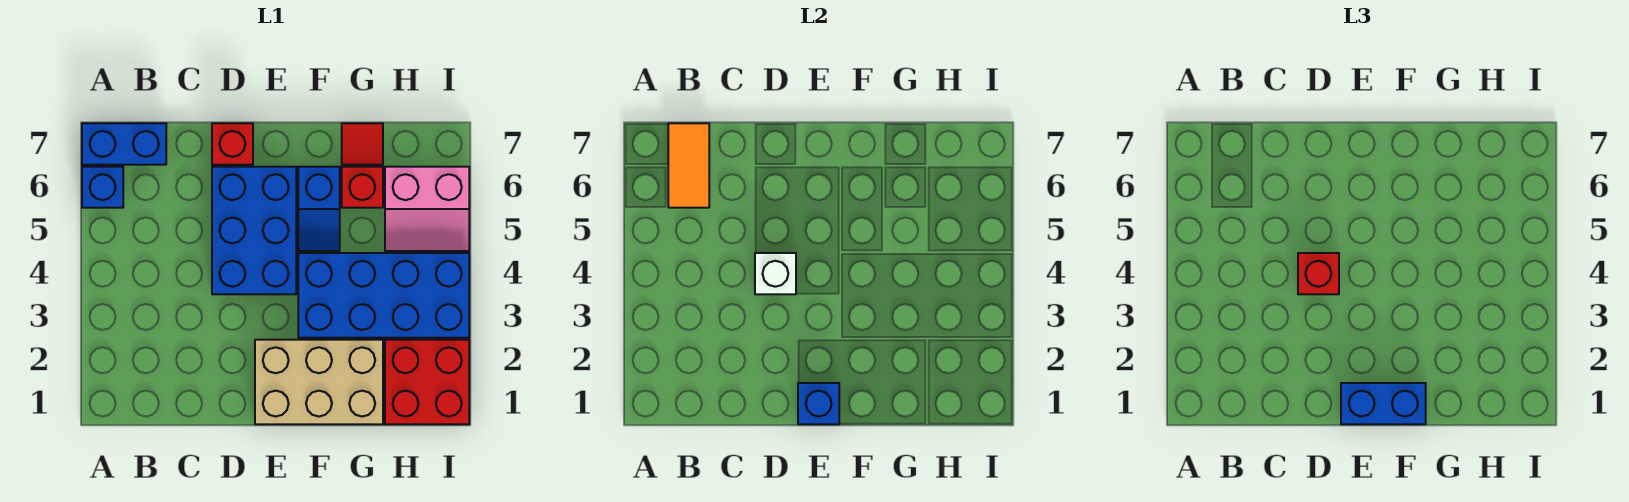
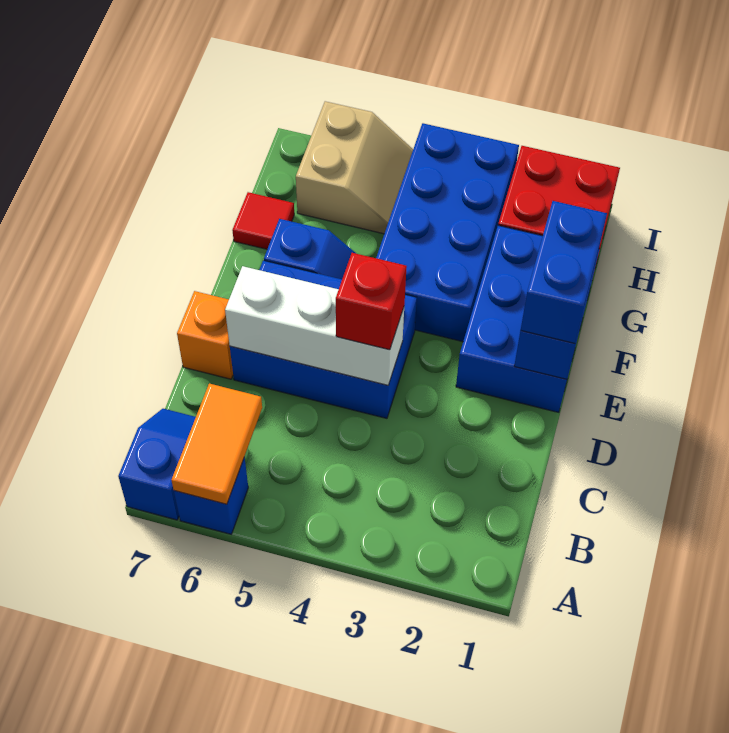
blue brick A7:B7 level 1 -> blue slope A7:B7 level 1 top A
orange tile B6:B7 level 2 -> orange tile A6:B6 level 2
white brick D4 level 2 -> white brick D4:D6 level 2
red brick D7 level 1 -> orange brick D7 level 1
tan brick E1:G2 level 1 -> blue brick E1:G2 level 1
red brick G6 level 1 -> none
pink slope H5:I6 level 1 top 6 -> tan slope H5:I6 level 1 top 6

